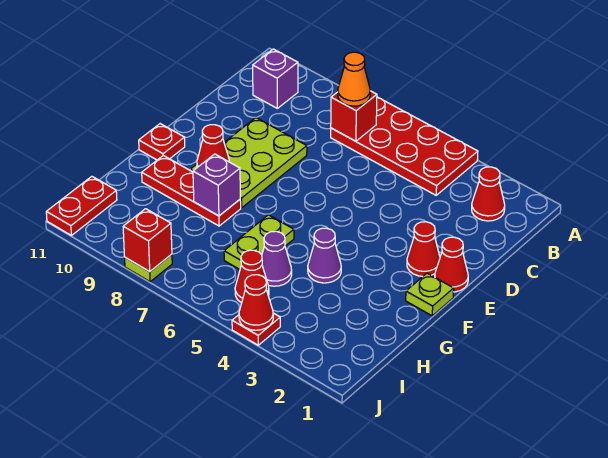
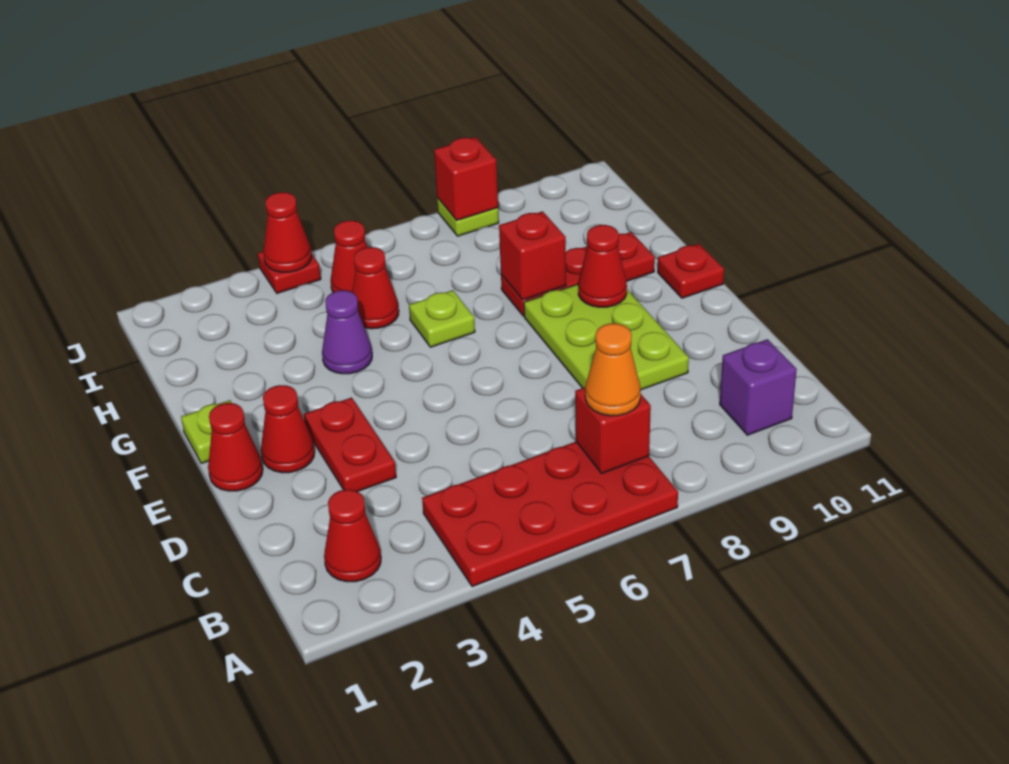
lime plate G6:H6 level 1 -> lime plate G6 level 1
purple brick G8 level 2 -> red brick G8 level 2
purple cone H5 level 1 -> red cone H5 level 1
red plate I11:J11 level 1 -> red plate D3:E3 level 1

